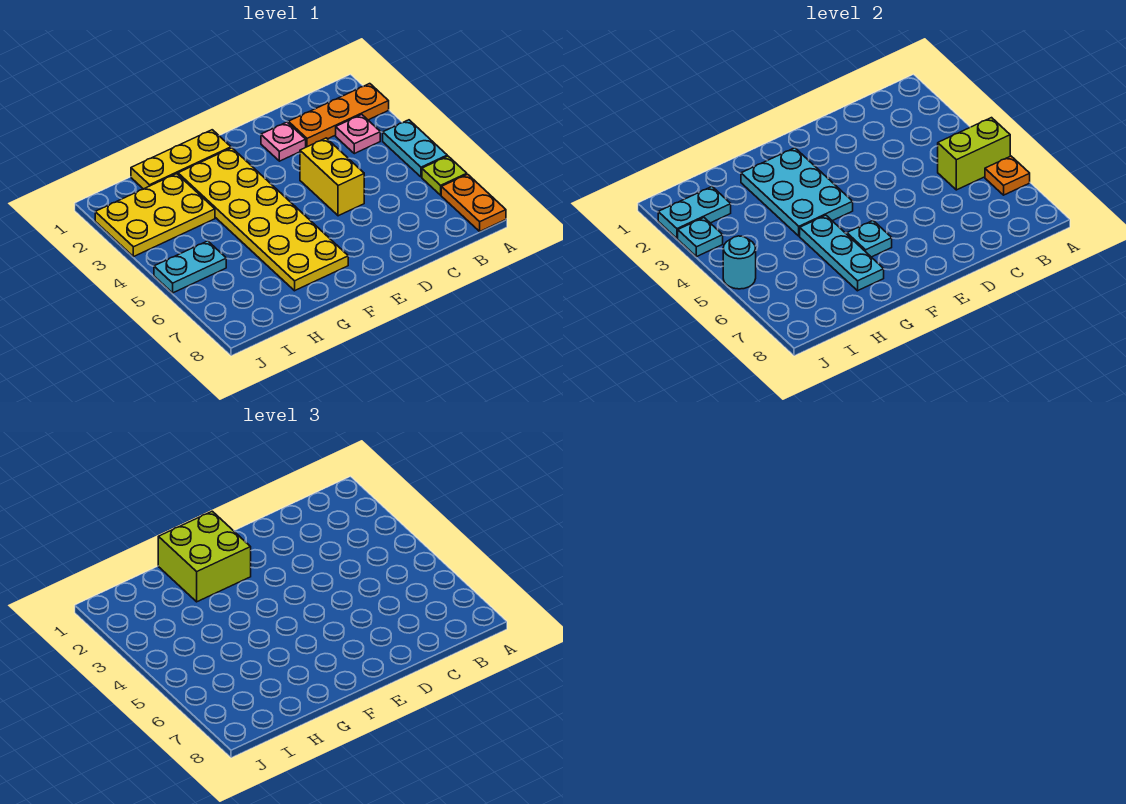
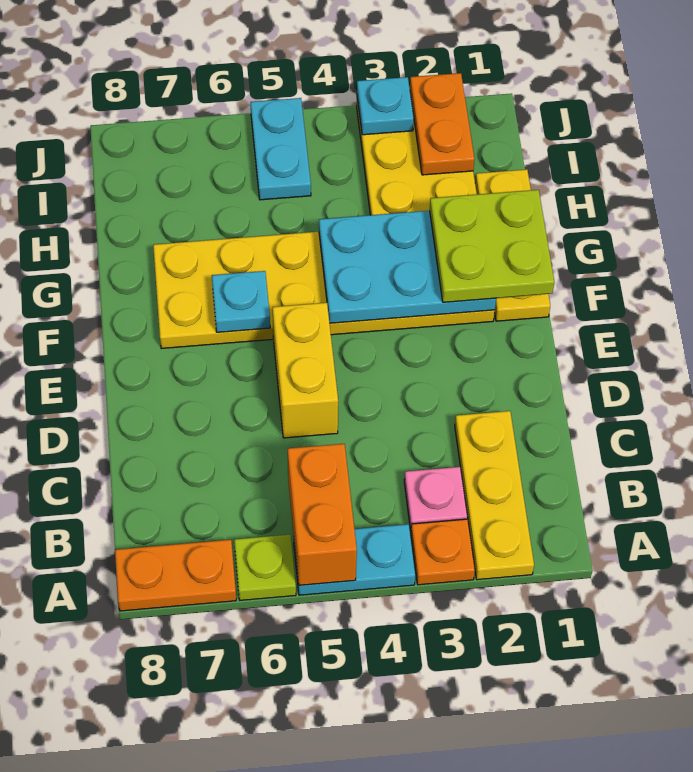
orange plate A2:C2 level 1 -> yellow plate A2:C2 level 1
lime brick A5:B5 level 2 -> orange brick A5:B5 level 2
orange plate A6 level 2 -> orange plate A3 level 1
pink plate D2 level 1 -> none
yellow brick D4:D5 level 1 -> yellow brick D5:E5 level 1
lime brick F1:G2 level 3 -> lime plate F1:G2 level 3
cyan plate G5:G7 level 2 -> none
cyan plate I2:J2 level 2 -> orange plate I2:J2 level 2
cyan round brick J5 level 2 -> none

